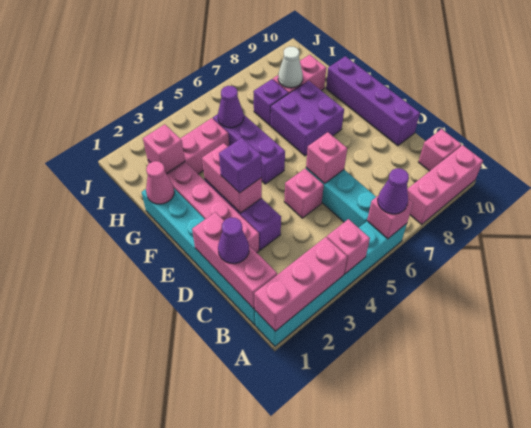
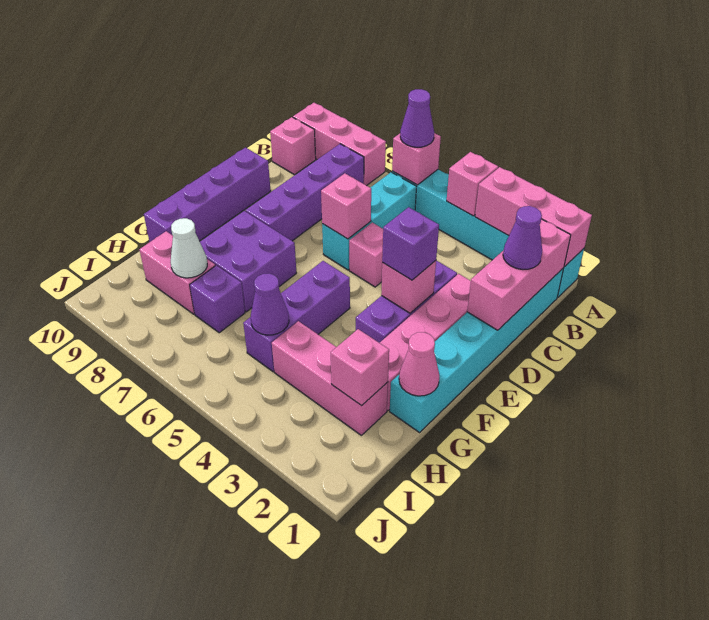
none -> purple brick B8:E8 level 1
pink brick E3:F3 level 2 -> pink brick E3 level 2

